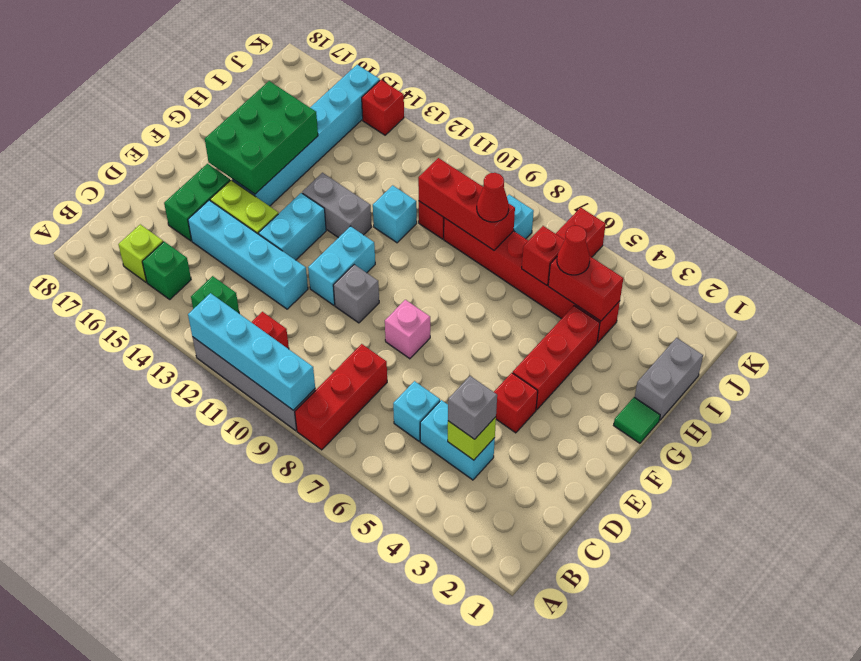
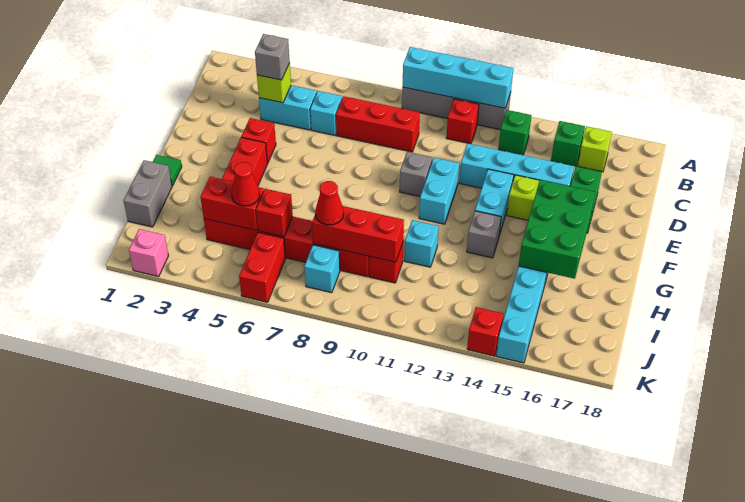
red brick A8:C8 level 1 -> red brick C7:C9 level 1
pink brick E8 level 1 -> pink brick K2 level 1
grey brick G12:G13 level 1 -> grey brick G13 level 1

